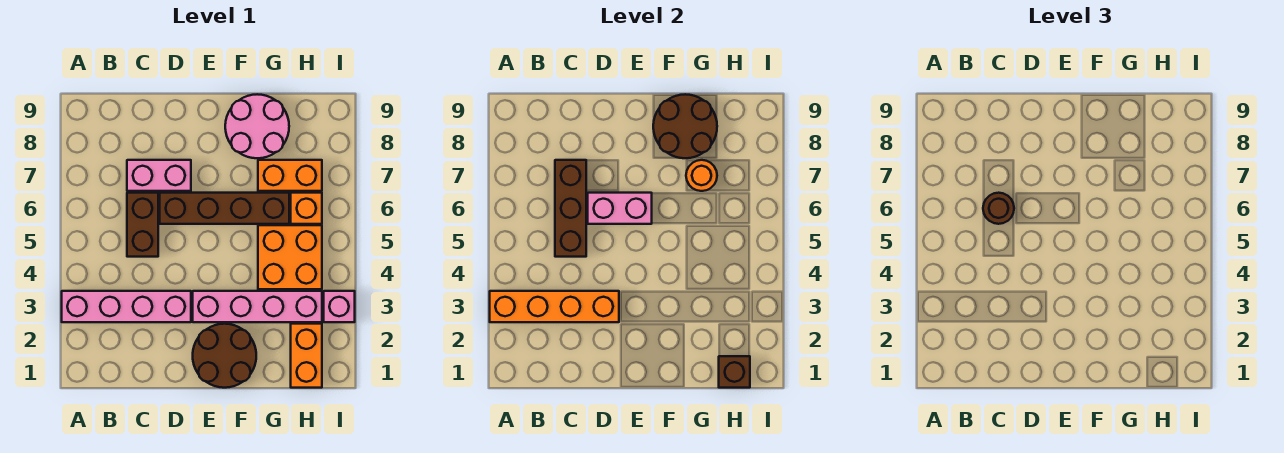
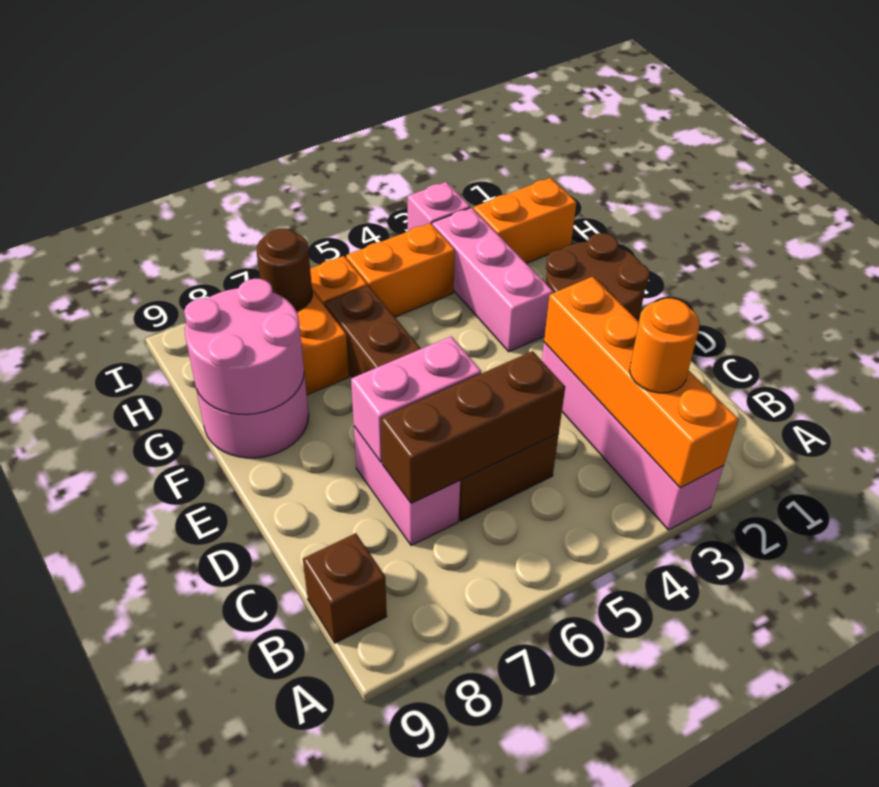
brown round brick C6 level 3 -> brown round brick H7 level 2
pink brick D6:E6 level 2 -> pink brick D6:D7 level 2
pink brick E3:H3 level 1 -> pink brick F3:H3 level 1
brown round brick F8:G9 level 2 -> pink round brick F8:G9 level 2
orange brick G4:H5 level 1 -> orange brick H4:H5 level 1
orange round brick G7 level 2 -> orange round brick B3 level 3
brown brick H1 level 2 -> brown brick B9 level 1

